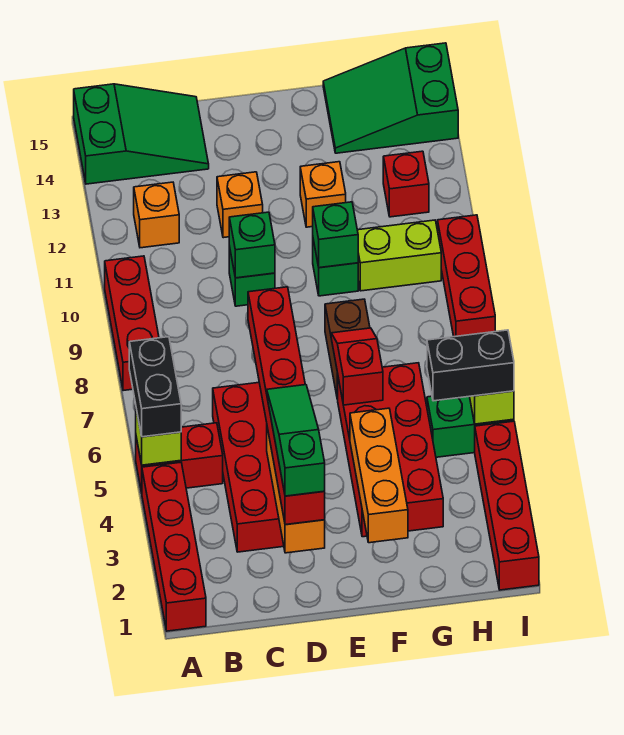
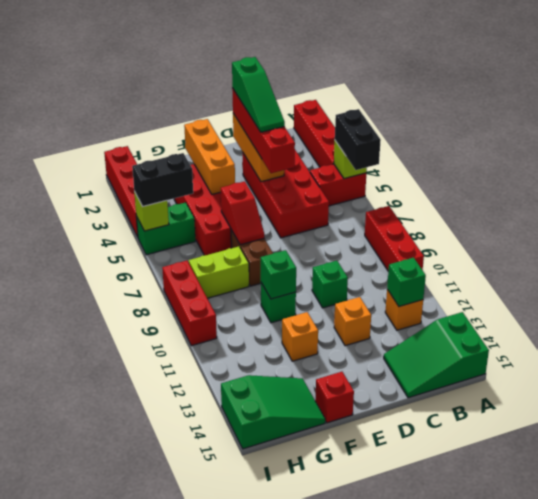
red brick D2:D7 level 3 -> red brick D2:D5 level 3
green brick D10 level 2 -> green brick B12 level 2
lime brick G10:H10 level 1 -> lime brick G8:H8 level 1
red brick H12 level 1 -> red brick F15 level 1

